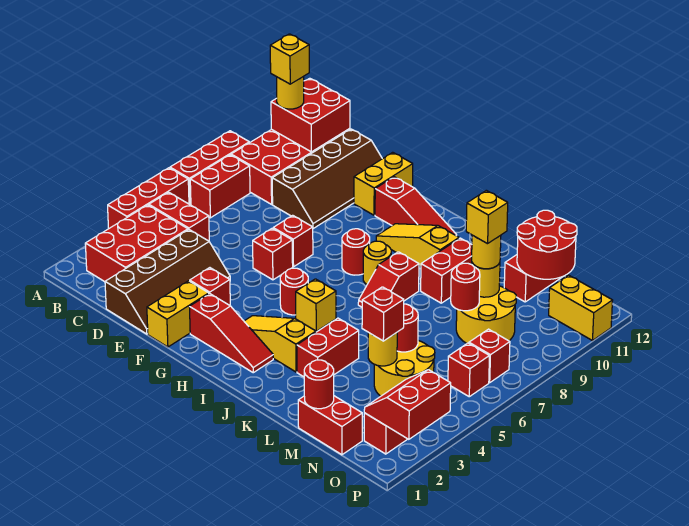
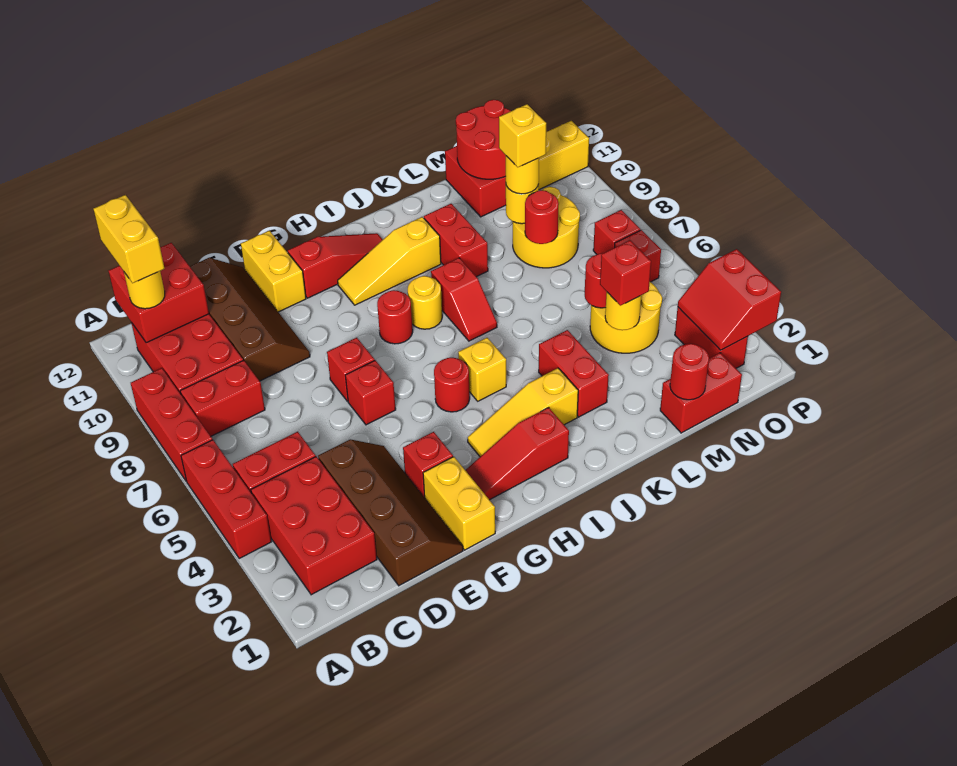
red brick B7:B8 level 1 -> red brick B8:C8 level 1
yellow brick B11 level 4 -> yellow brick B11:B12 level 4
red slope G2:I2 level 1 top G -> red slope G2:I2 level 1 top I

